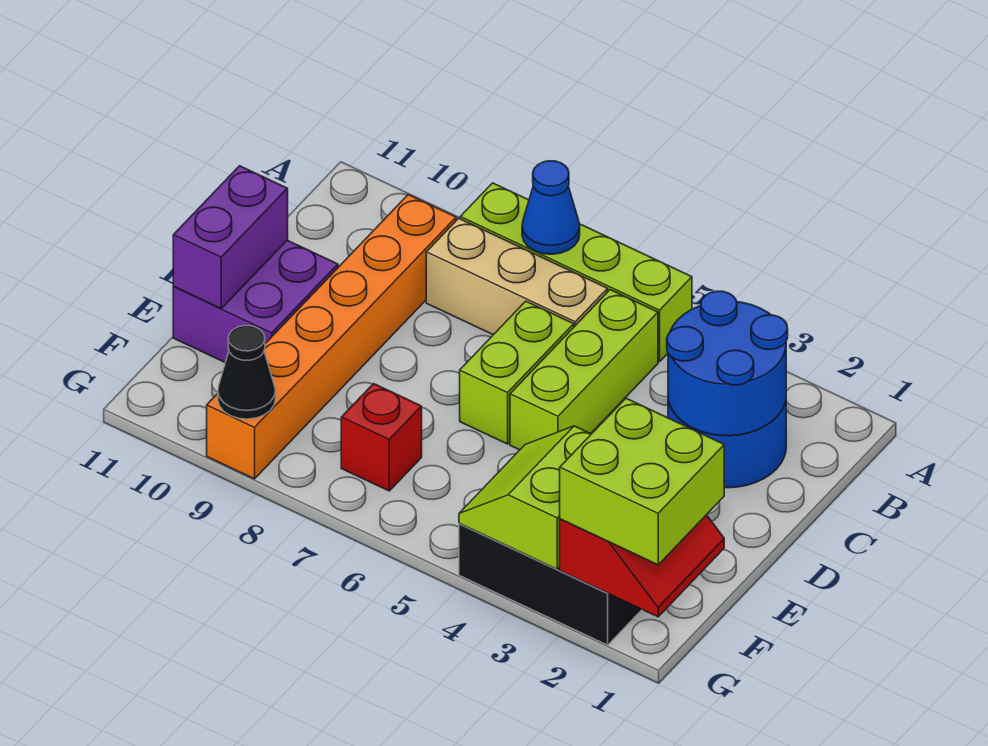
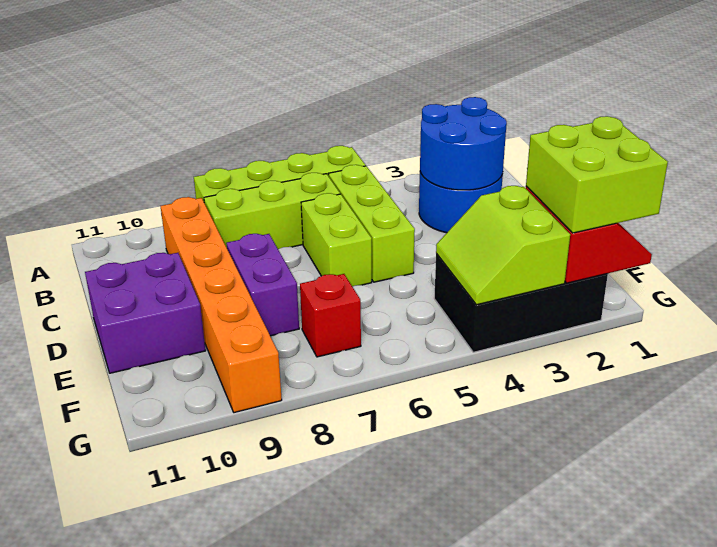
blue cone A7 level 2 -> none
tan brick B6:B8 level 1 -> lime brick B6:B8 level 1
purple brick D11:E11 level 2 -> purple brick D8:E8 level 1
black cone G9 level 2 -> none

